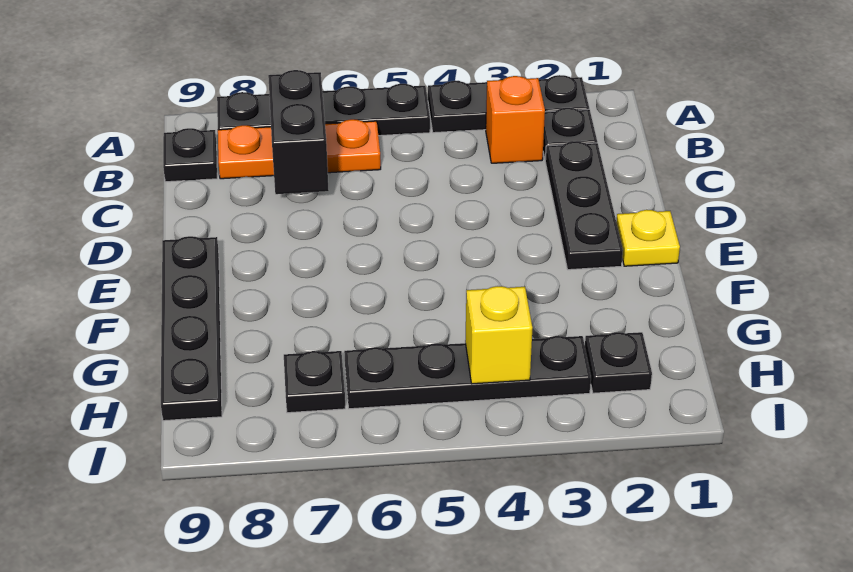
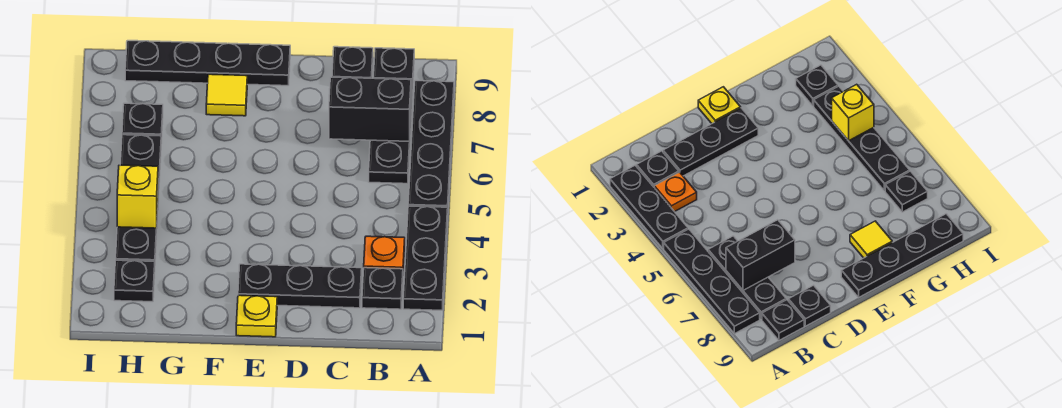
orange brick B3 level 1 -> orange plate B3 level 1
orange plate B6:B8 level 1 -> black plate B6:B8 level 1
none -> black plate C9 level 1
none -> yellow tile F8 level 1

